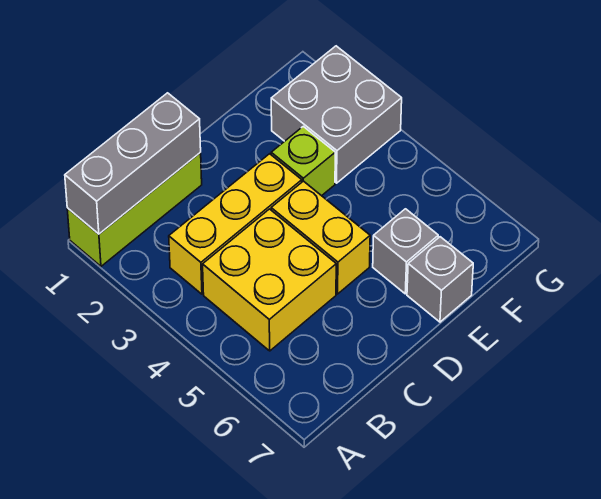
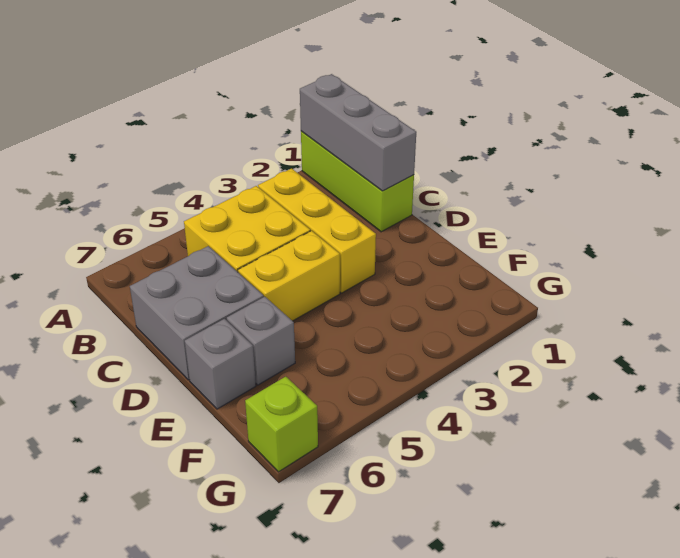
lime brick E3 level 1 -> lime brick G7 level 1
grey brick F2:G3 level 1 -> grey brick C6:D7 level 1

